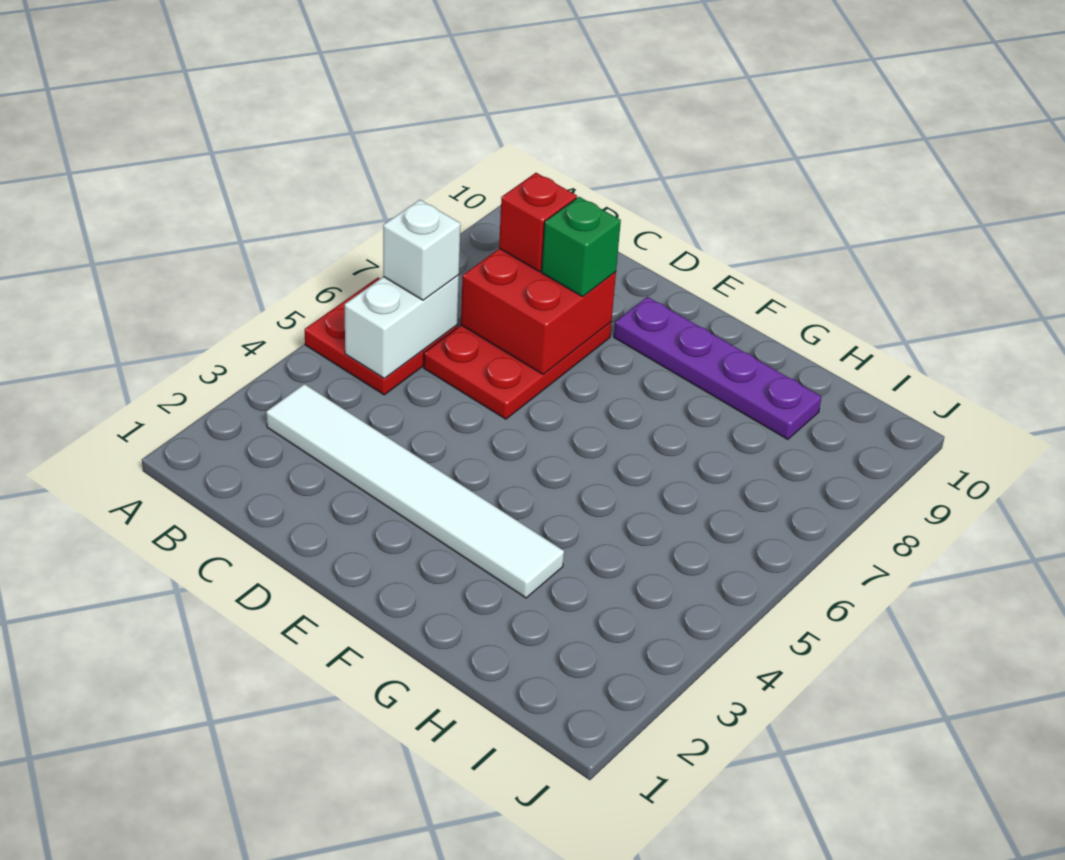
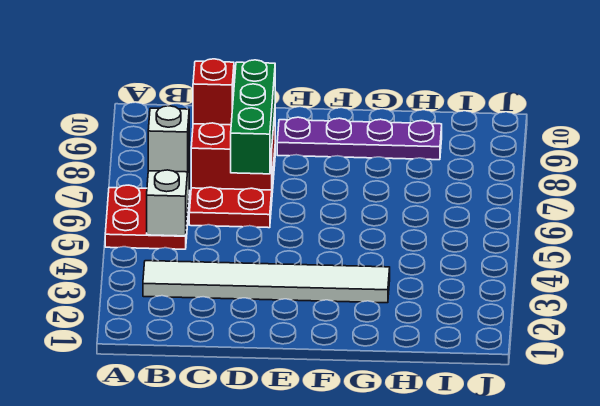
green brick D8 level 3 -> green brick D6:D8 level 3

